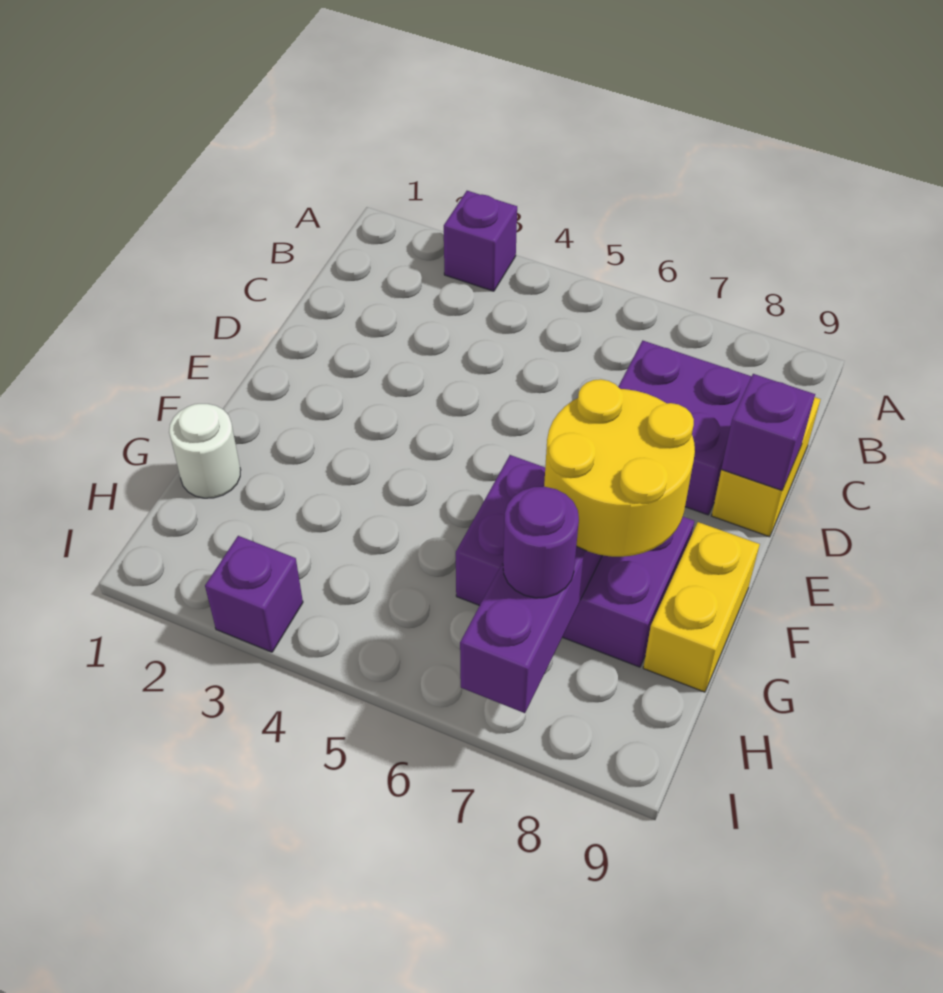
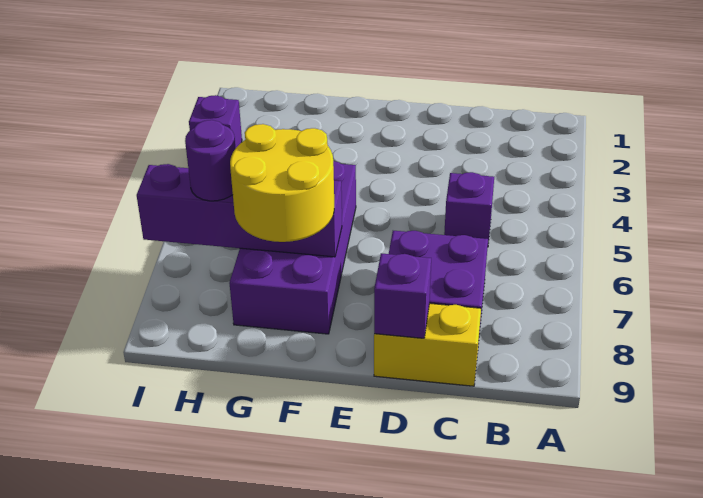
purple brick A3 level 1 -> purple brick C5 level 1
purple brick F6:G8 level 1 -> purple brick F5:G8 level 1
yellow brick F9:G9 level 1 -> none
white round brick G1 level 1 -> none

